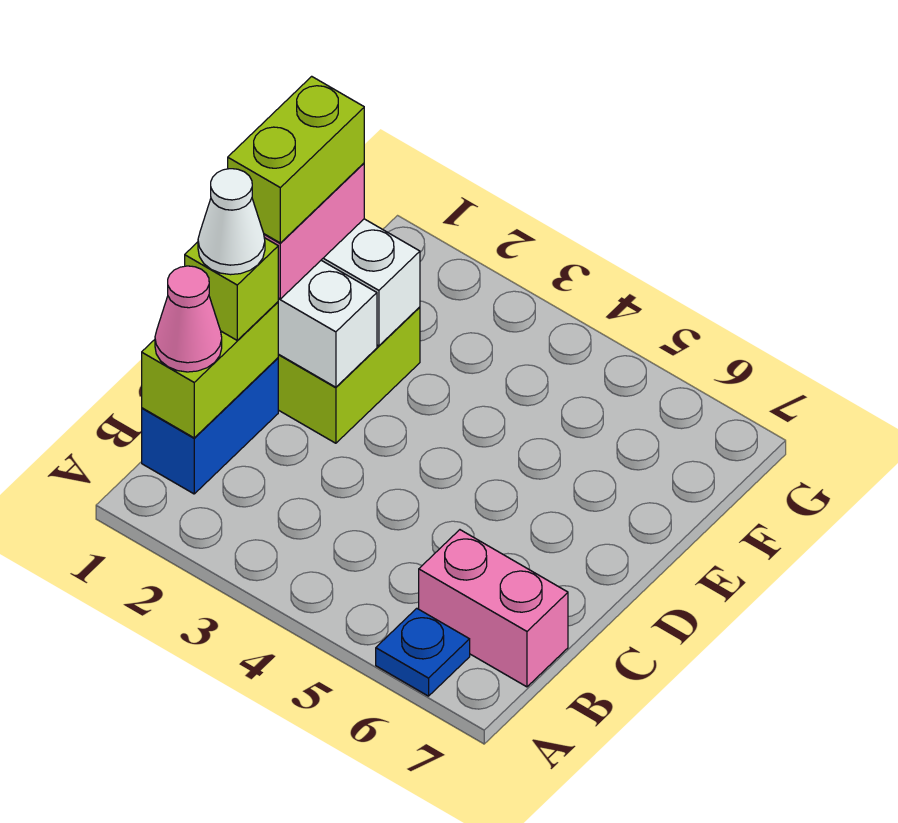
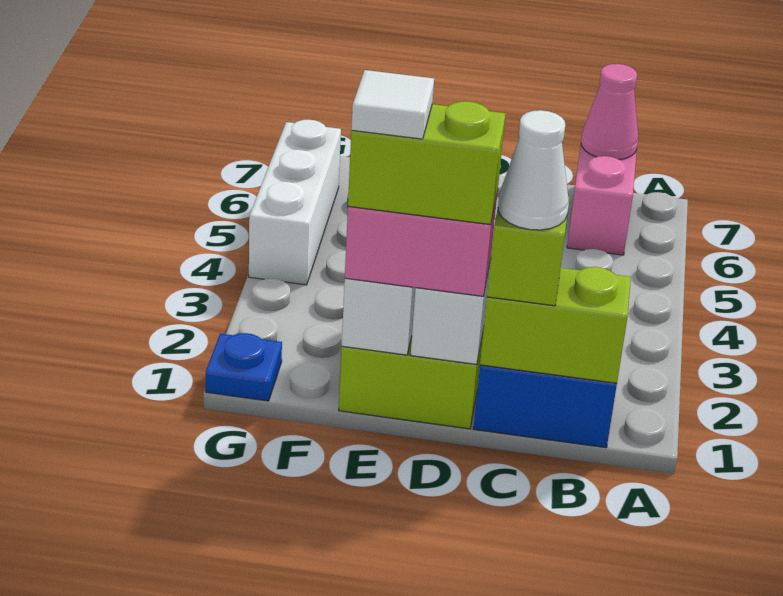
blue plate A6 level 1 -> blue plate G1 level 1
pink cone B1 level 3 -> pink cone B7 level 2
none -> white tile E1 level 5
none -> white brick G4:G6 level 1

